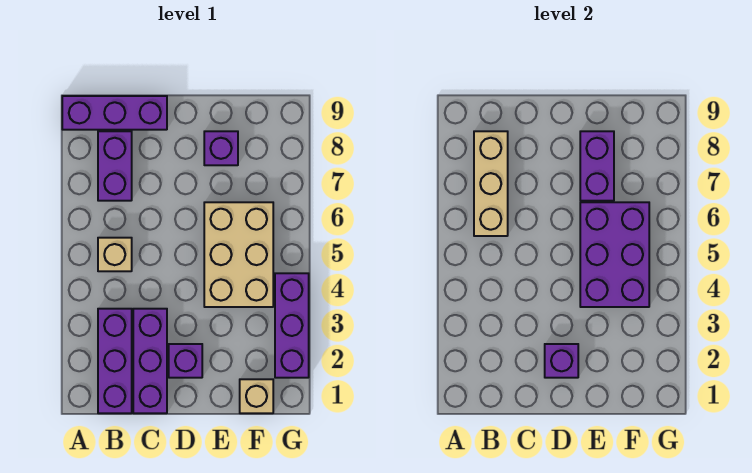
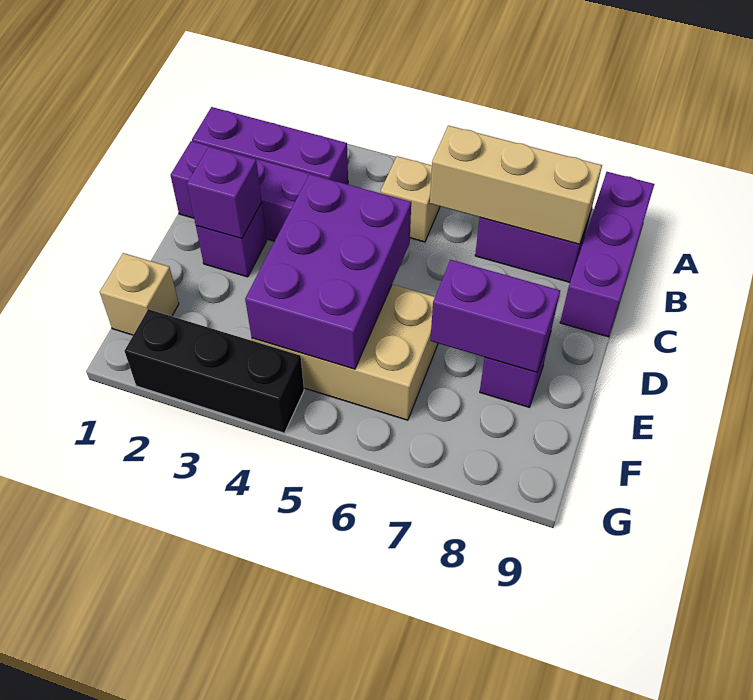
purple brick E4:F6 level 2 -> purple brick D4:F5 level 2
purple brick G2:G4 level 1 -> black brick G2:G4 level 1

